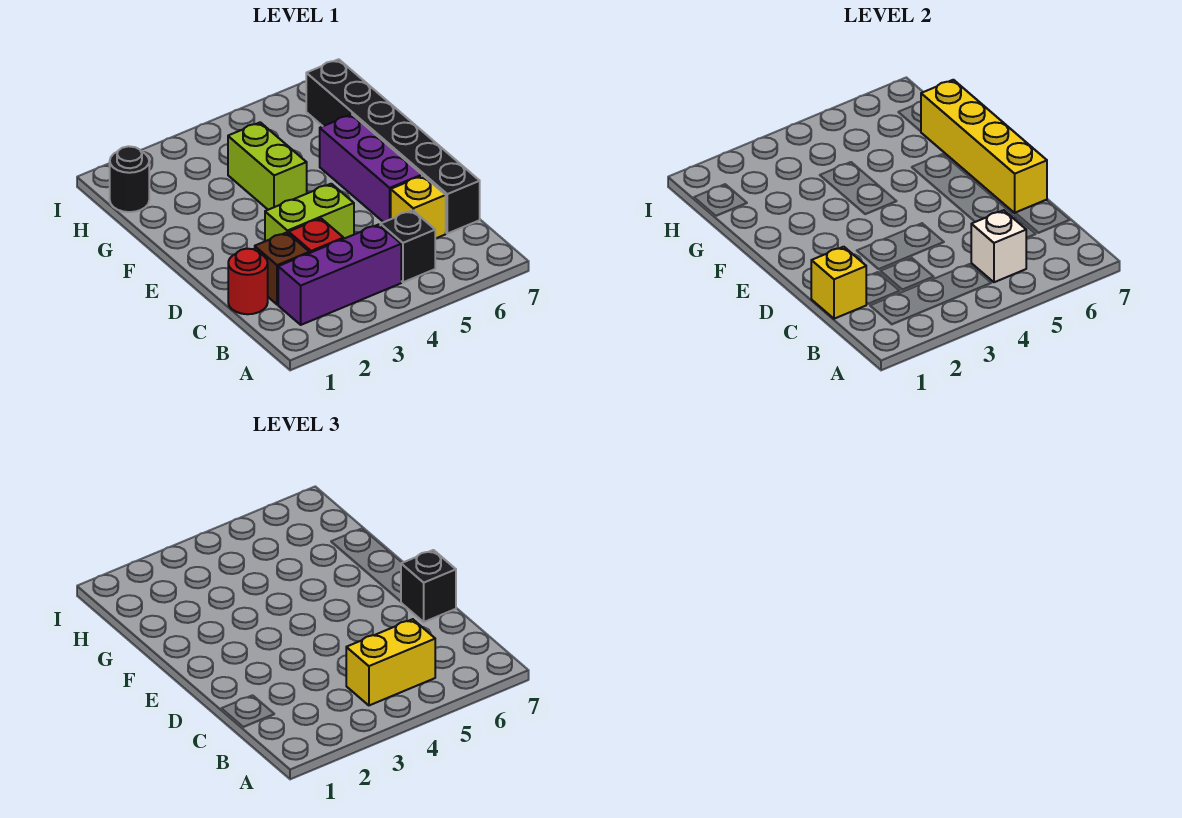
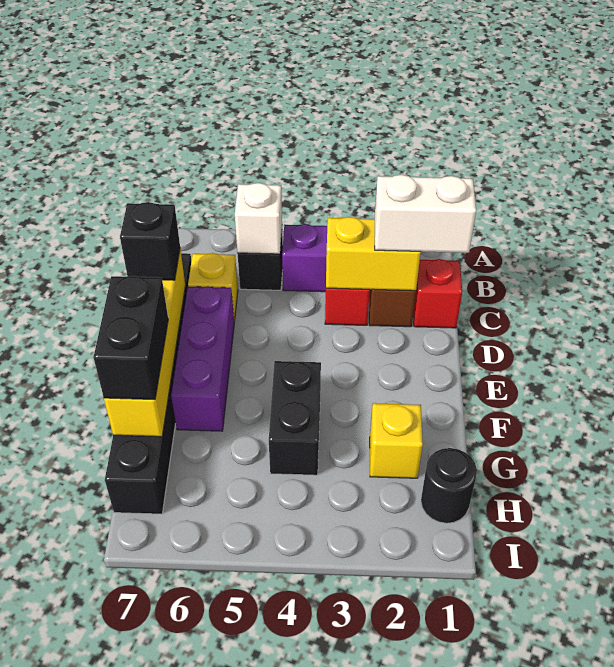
yellow brick B4:B5 level 3 -> yellow brick C2:C3 level 2
red round brick C1 level 1 -> red brick C1 level 1
yellow brick C1 level 2 -> yellow brick G2 level 1
none -> white brick C1:C2 level 3
lime brick D3:D4 level 1 -> none
lime brick F4:G4 level 1 -> black brick F4:G4 level 1
none -> black brick F7:G7 level 3

